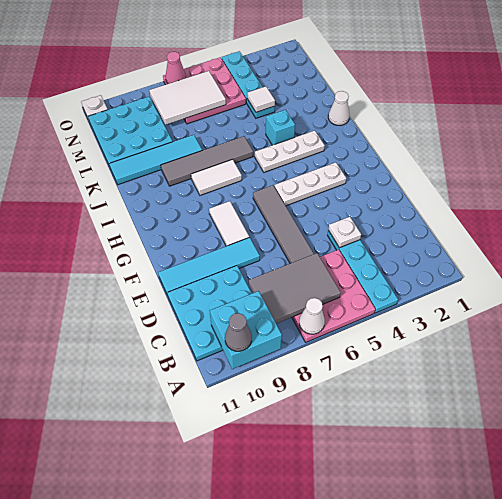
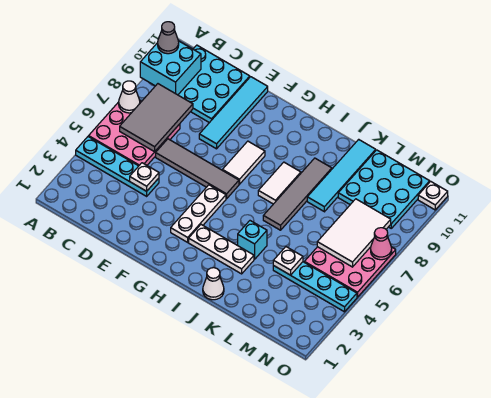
white tile F8:G8 level 1 -> white tile G7:G8 level 1
white plate I3:I5 level 1 -> white plate H3:J3 level 1
white tile L4 level 2 -> white plate L4 level 2

